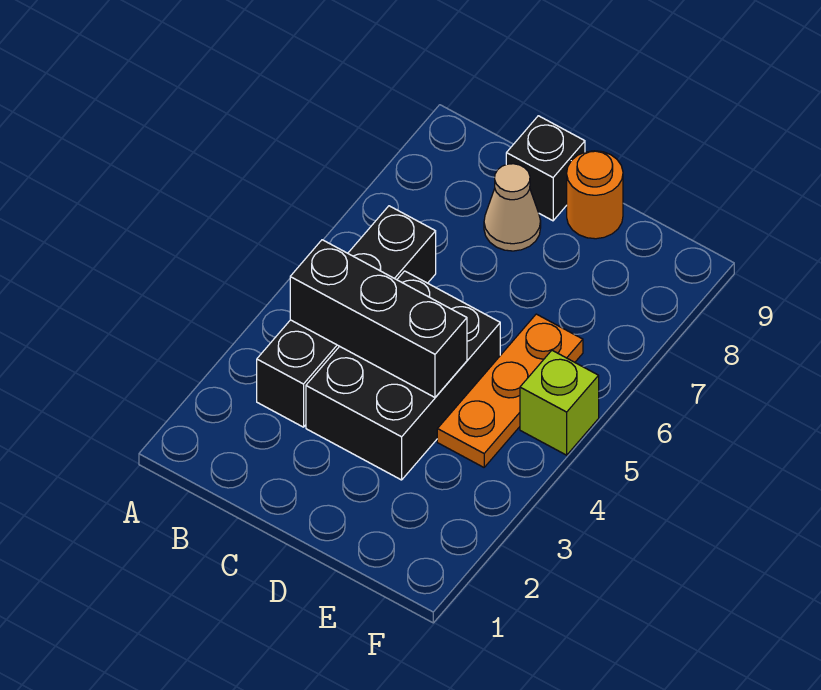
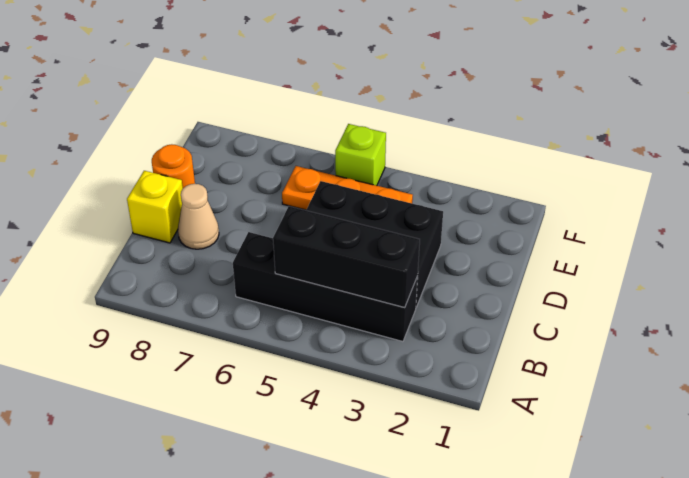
black brick B4:D4 level 2 -> black brick B3:B5 level 2
black brick C9 level 1 -> yellow brick C9 level 1

